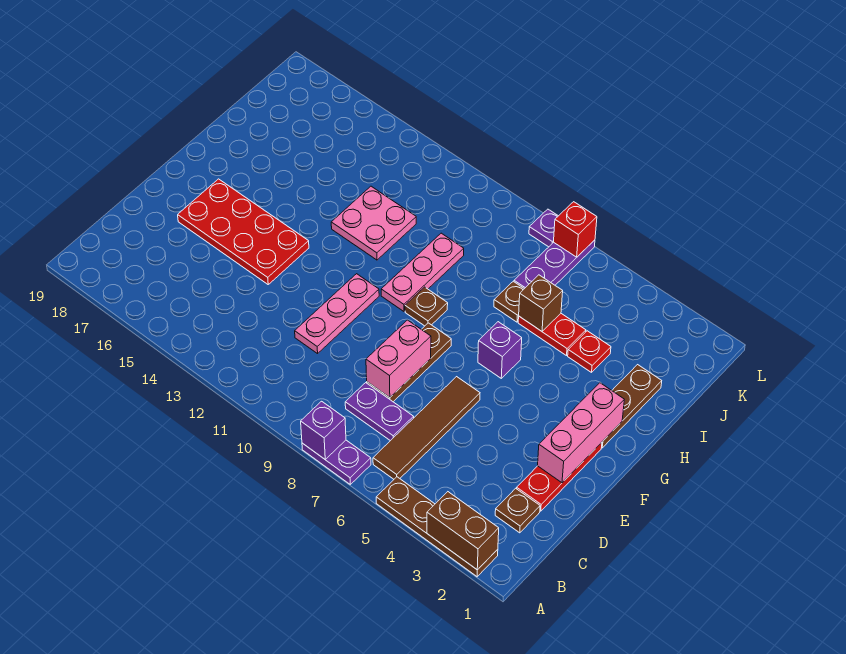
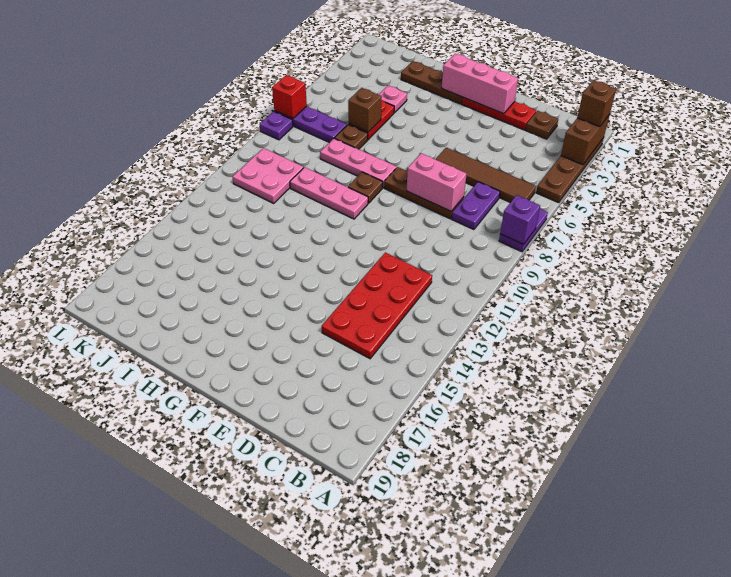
none -> brown brick A2 level 3
pink plate D11:F11 level 1 -> pink plate G8:I8 level 1
red plate E14:F17 level 1 -> red plate C12:D15 level 1
purple brick G6 level 1 -> none
pink plate H12:I13 level 1 -> pink plate J10:K11 level 1
red plate I4 level 1 -> pink plate I4 level 1

